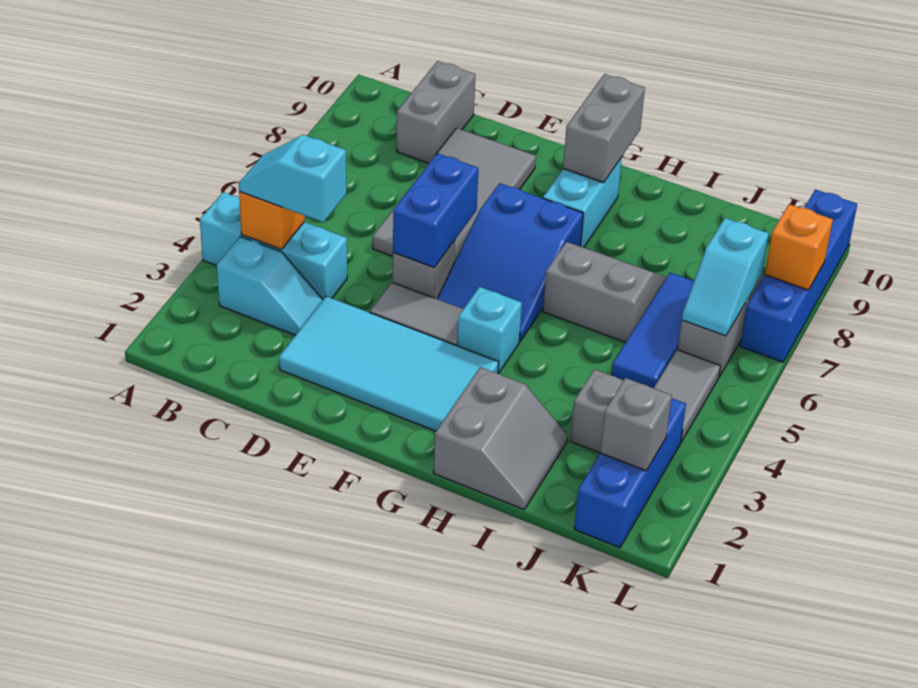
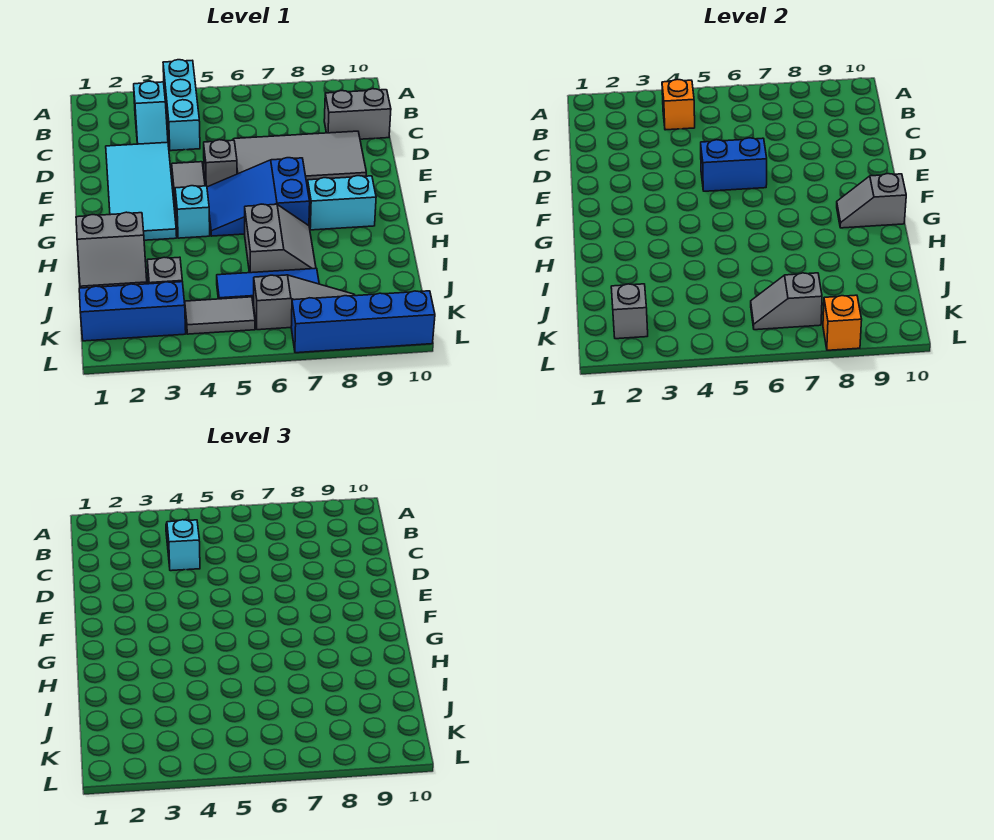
grey brick G9:G10 level 2 -> grey slope G9:G10 level 2 top 10
cyan slope K6:K7 level 2 top 7 -> grey slope K6:K7 level 2 top 7

